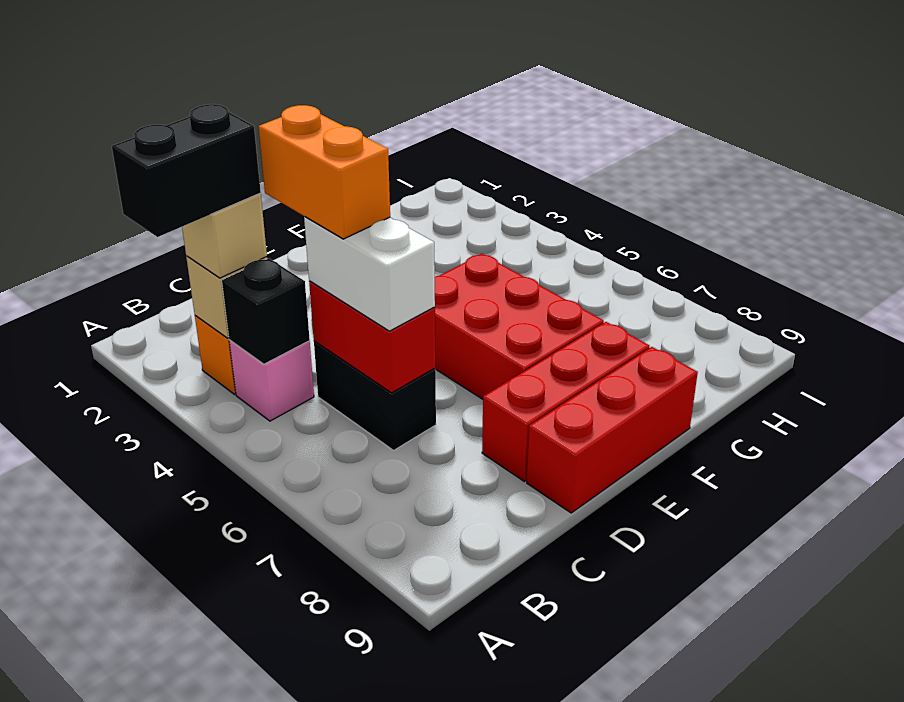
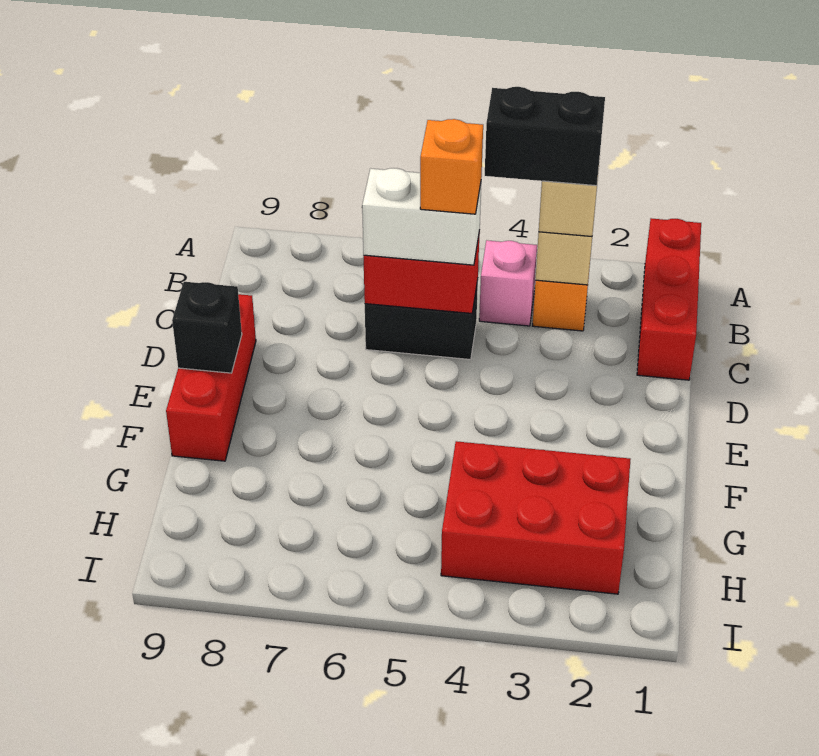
black brick A3:B3 level 4 -> black brick B3:B4 level 4
black brick B4 level 2 -> black brick E9 level 2
orange brick C4:C5 level 4 -> orange brick C5 level 4
red brick D8:F8 level 1 -> red brick A1:C1 level 1
red brick E5:F7 level 1 -> red brick G2:H4 level 1

